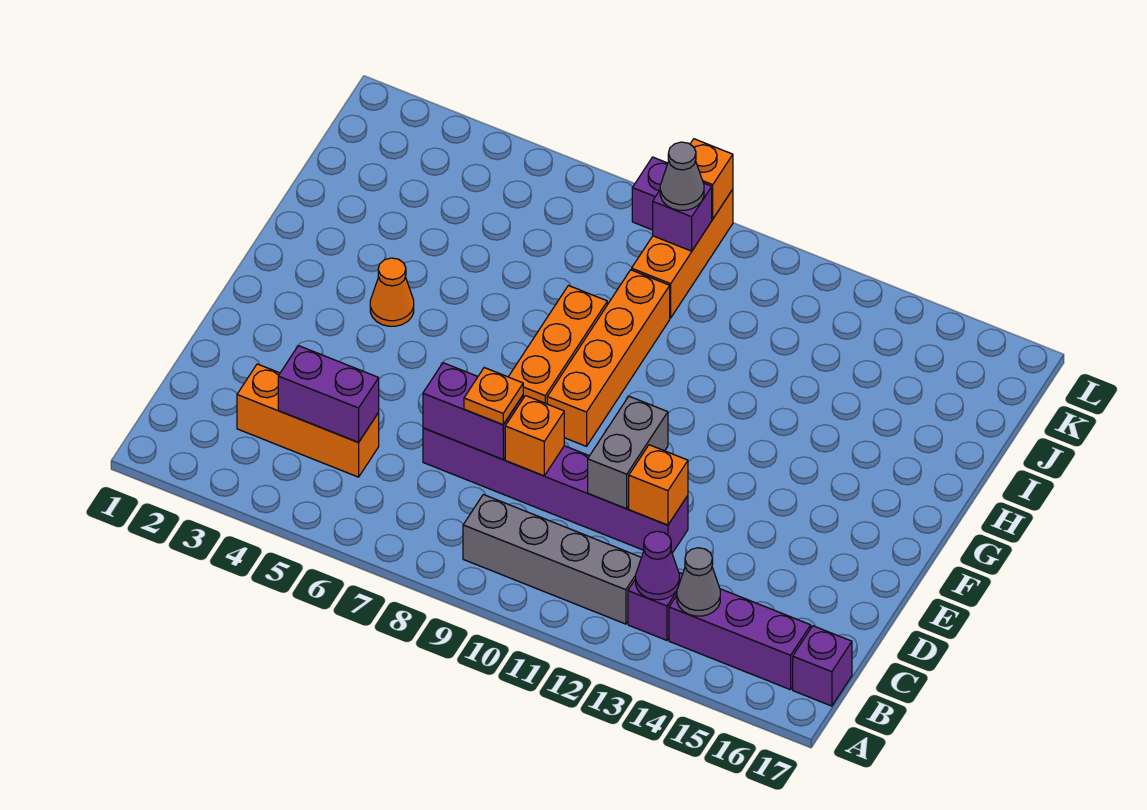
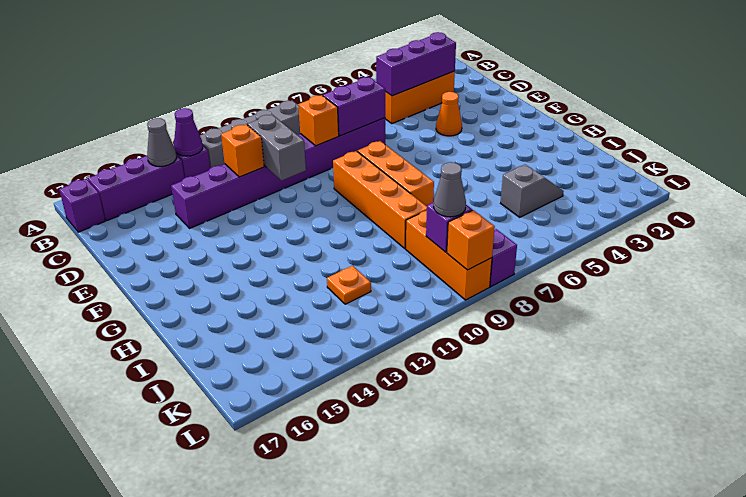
purple brick C4:C5 level 2 -> purple brick C3:C5 level 2
purple brick D7:D12 level 1 -> purple brick D7:D14 level 1
orange plate D8 level 3 -> orange plate J12 level 1
orange cone G4 level 1 -> orange cone E4 level 1
none -> grey slope J4:J5 level 1 top 5

